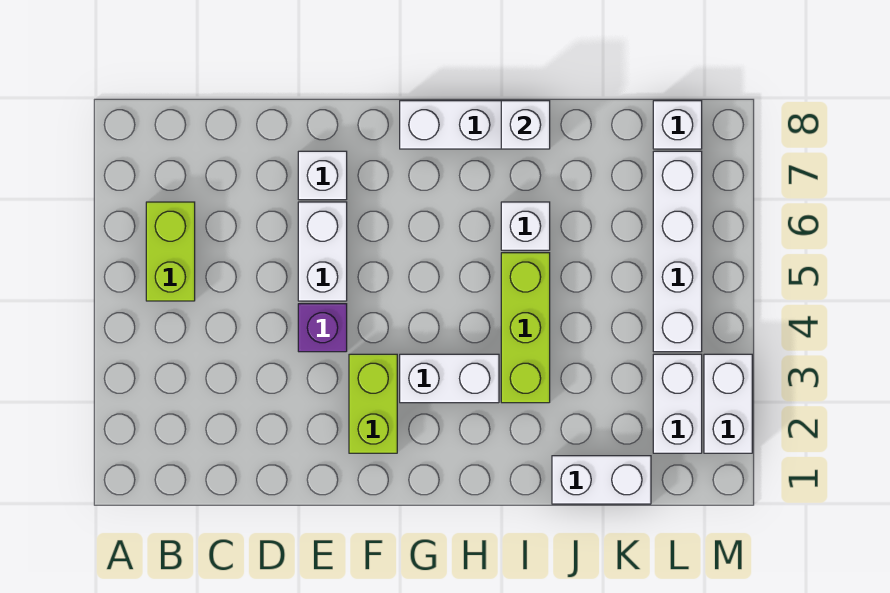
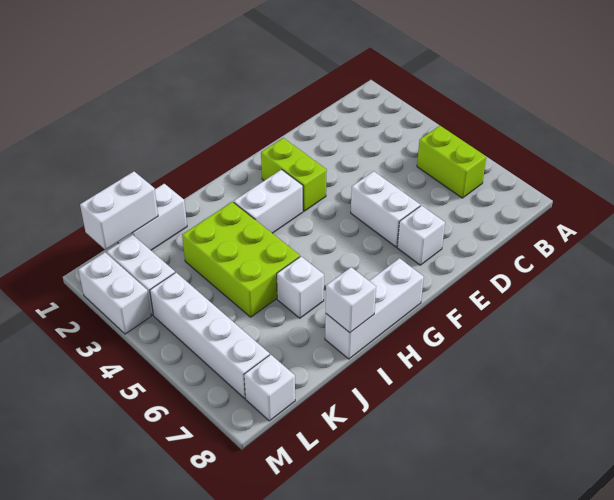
purple brick E4 level 1 -> none
lime brick I3:I5 level 1 -> lime brick I3:J5 level 1
none -> white brick K1:L1 level 2

